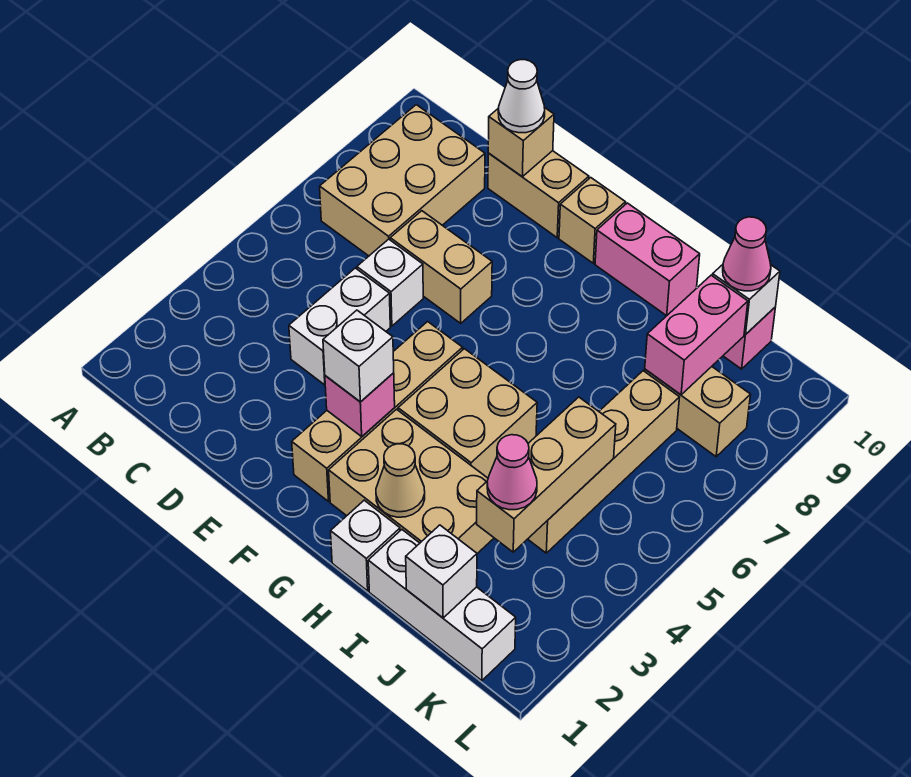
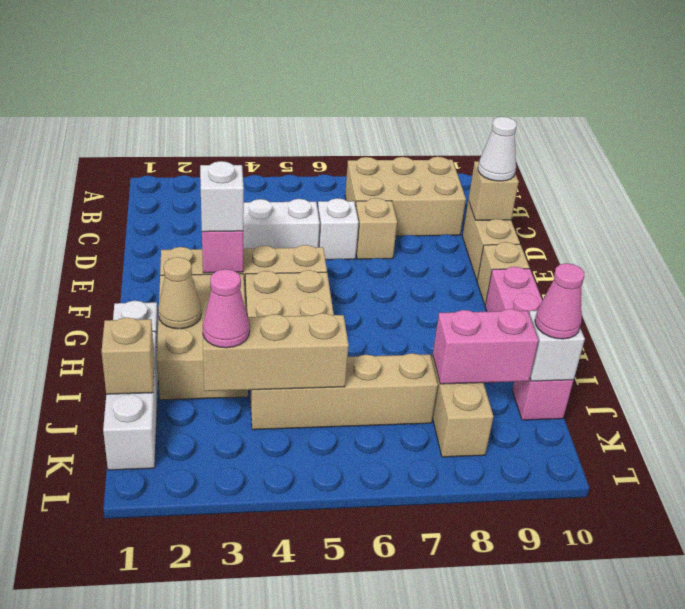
tan brick D7:E7 level 1 -> tan brick D7 level 1
white brick J1 level 2 -> tan brick J1 level 2

